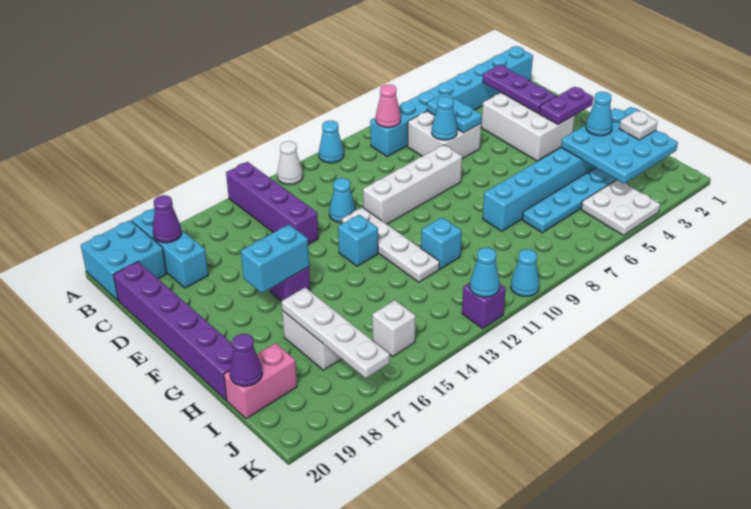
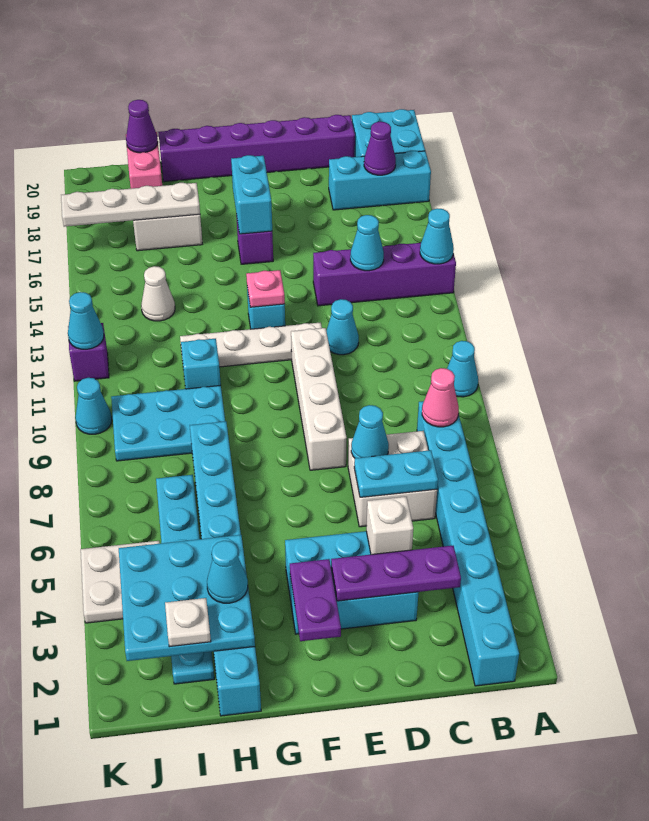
white cone A12 level 1 -> white cone I14 level 1
none -> cyan cone A14 level 2
none -> cyan cone C14 level 2
white brick D3:F4 level 1 -> cyan brick D3:F4 level 1
none -> pink plate F13 level 2
none -> cyan plate H9:J10 level 1
white brick J15 level 1 -> white brick D4 level 2

